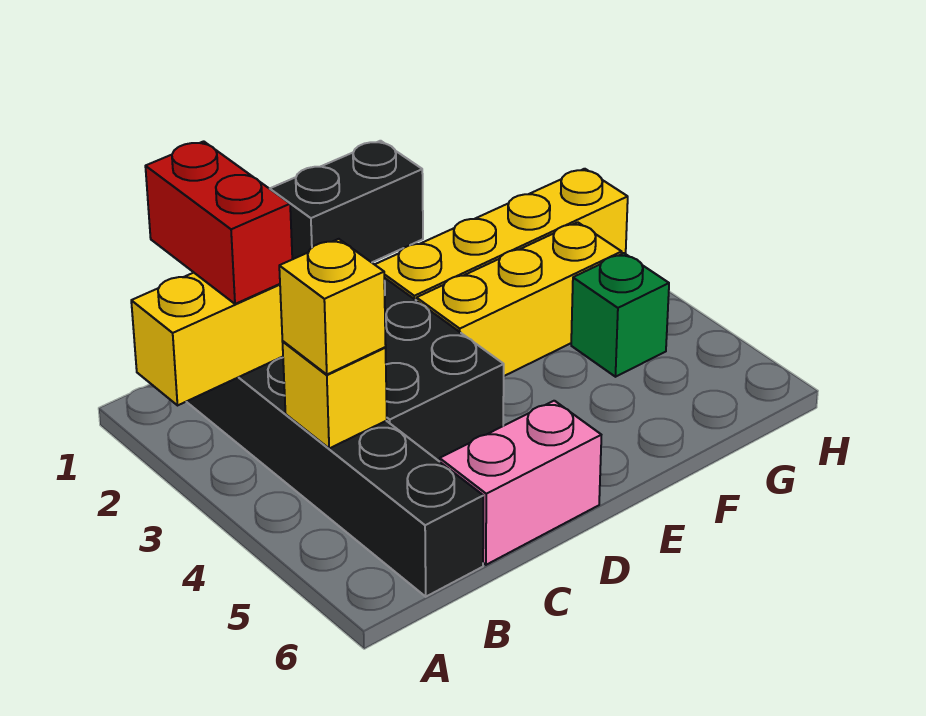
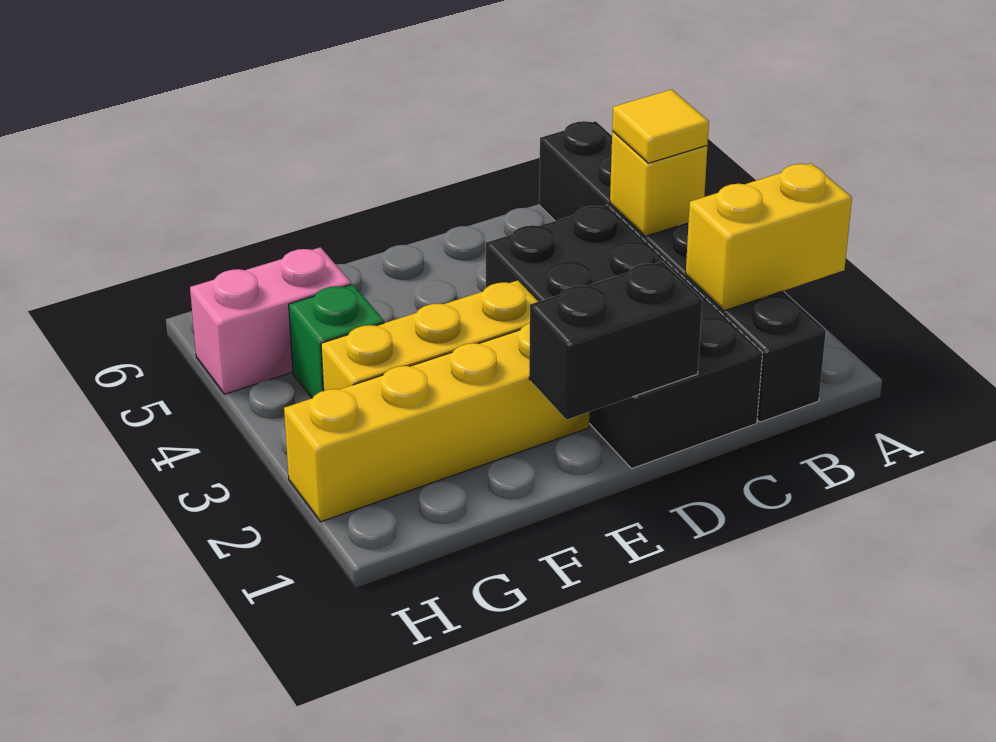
red brick B1:B2 level 3 -> none
yellow brick B4 level 3 -> yellow tile B4 level 3
pink brick C6:D6 level 1 -> pink brick G5:H5 level 1

